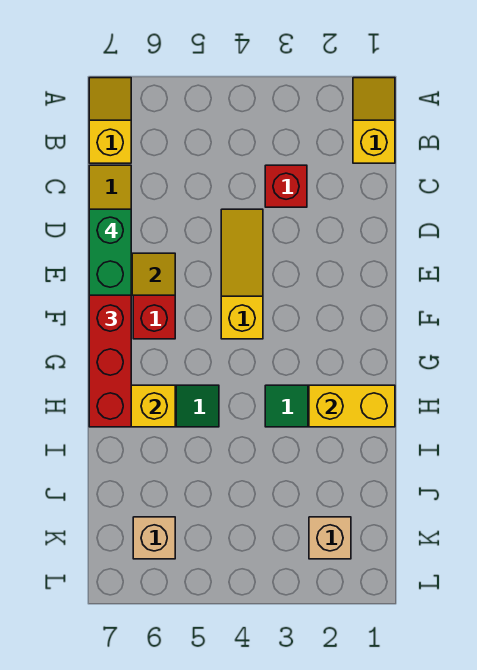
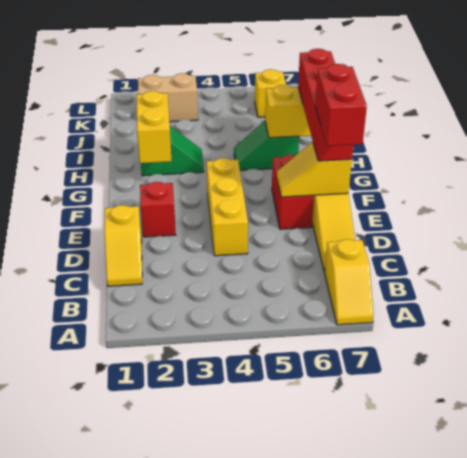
yellow slope A1:B1 level 1 top B -> yellow slope C1:D1 level 1 top D
red brick C3 level 1 -> red brick E2 level 1
yellow slope D4:F4 level 1 top F -> yellow brick D4:F4 level 1
green brick D7:E7 level 4 -> red brick D7:E7 level 4
yellow brick H1:H2 level 2 -> yellow brick G2:H2 level 2
tan brick K2 level 1 -> tan brick K2:K3 level 1
tan brick K6 level 1 -> yellow brick K6 level 1

